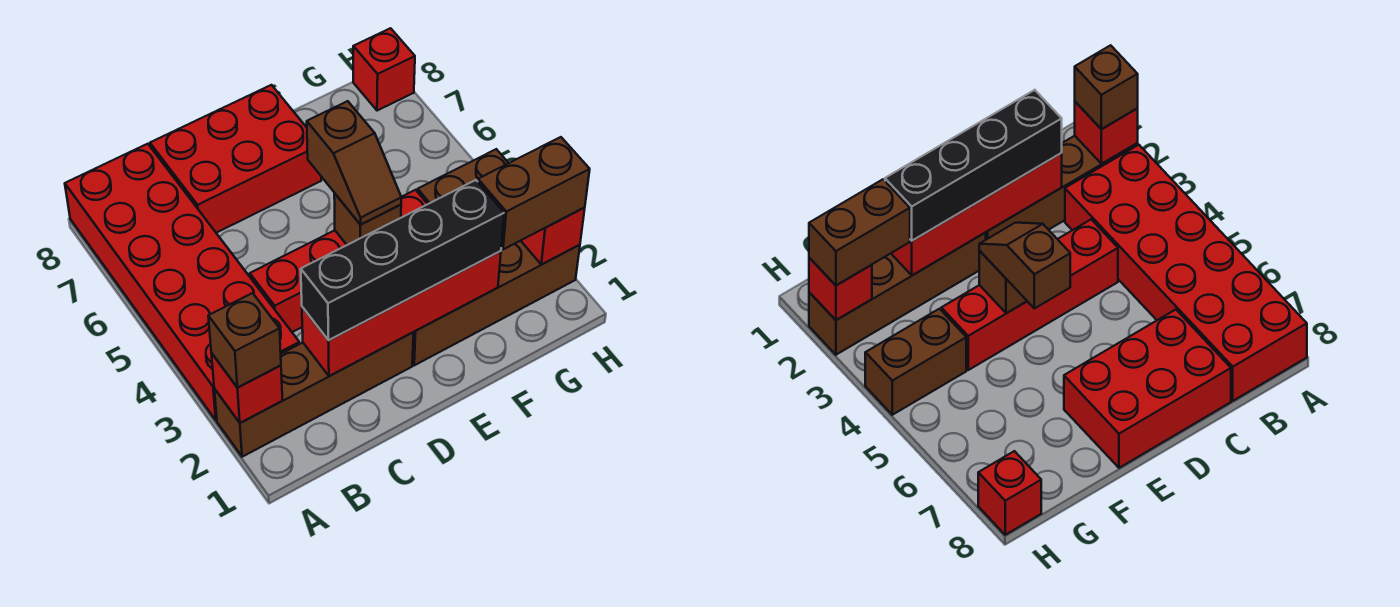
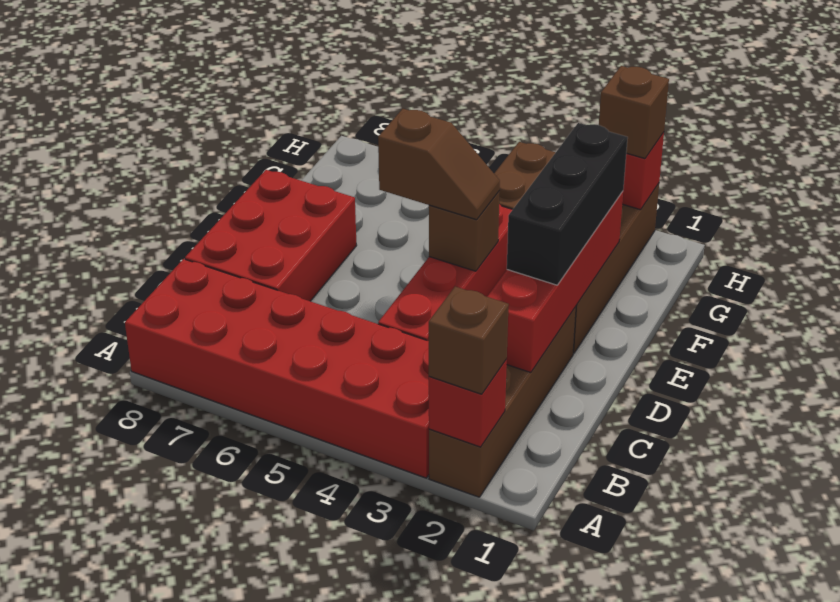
black brick C2:F2 level 3 -> black brick D2:F2 level 3
brown brick G2:H2 level 3 -> brown brick H2 level 3
red brick H8 level 1 -> none

